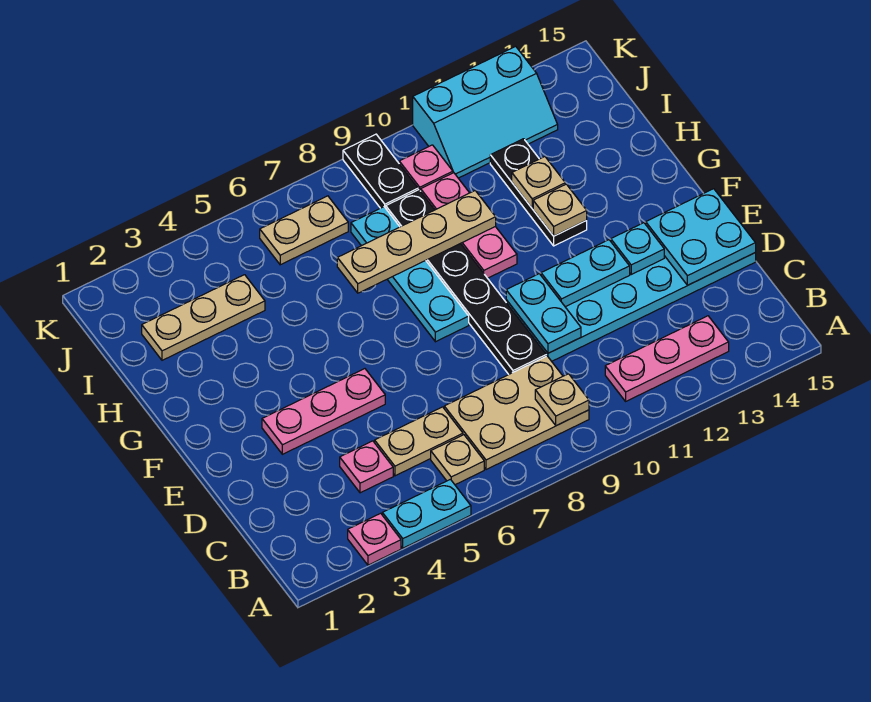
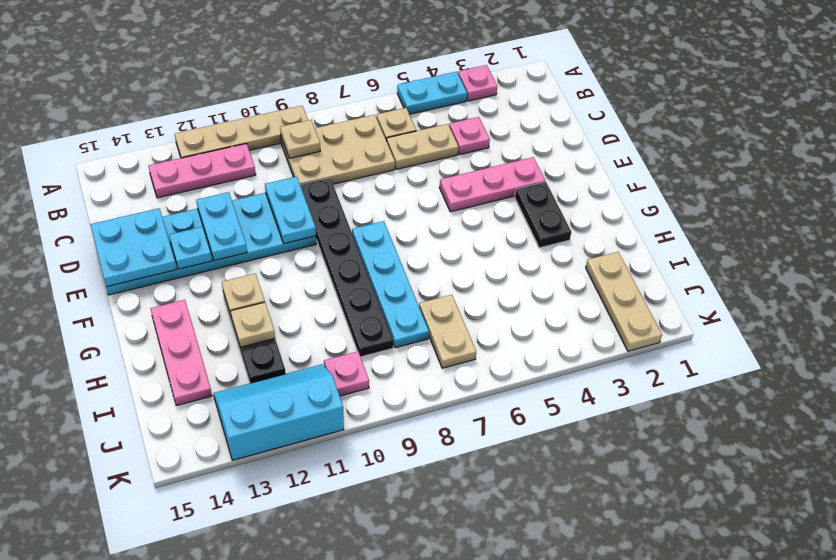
cyan plate E11:E12 level 2 -> cyan plate D12:E12 level 2
pink plate G10:I10 level 1 -> pink plate G14:I14 level 1
tan plate H7:H10 level 2 -> tan plate A9:A12 level 1
tan plate I2:I4 level 1 -> tan plate I2:K2 level 1
tan plate J6:J7 level 1 -> tan plate I7:J7 level 1
black plate J9:K9 level 1 -> black plate F3:G3 level 1

